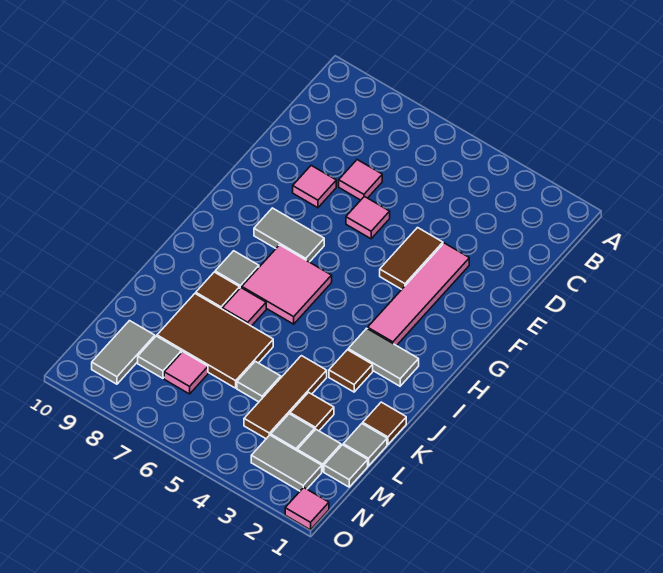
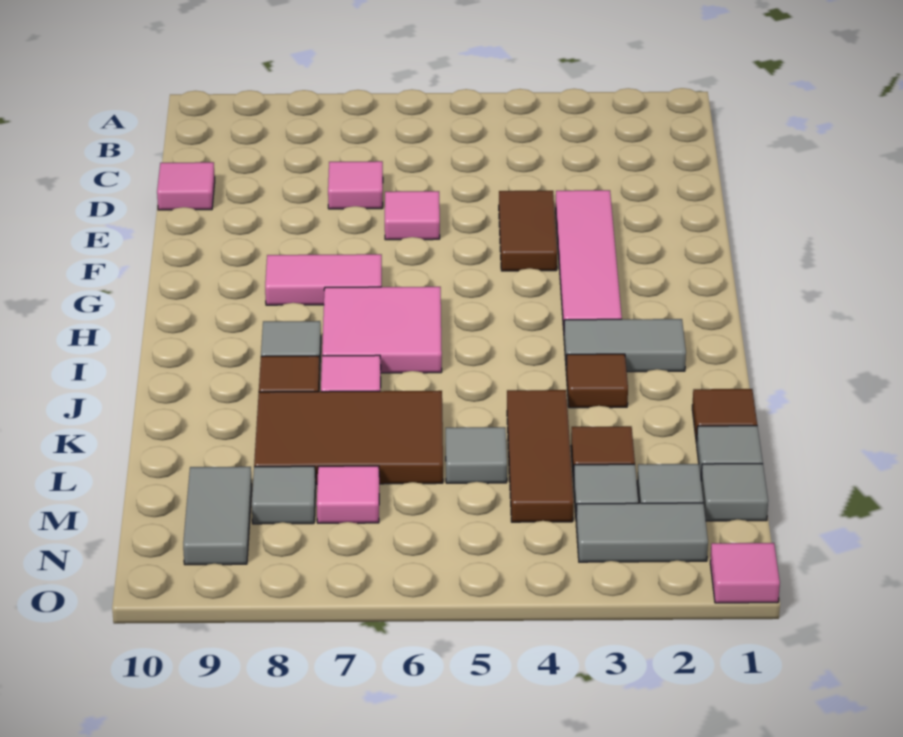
pink tile E8 level 1 -> pink tile D10 level 1
grey tile G7:G8 level 1 -> pink tile G7:G8 level 1

